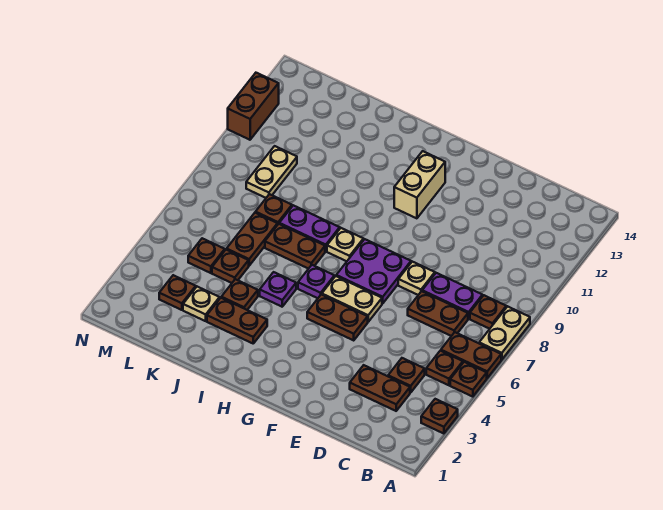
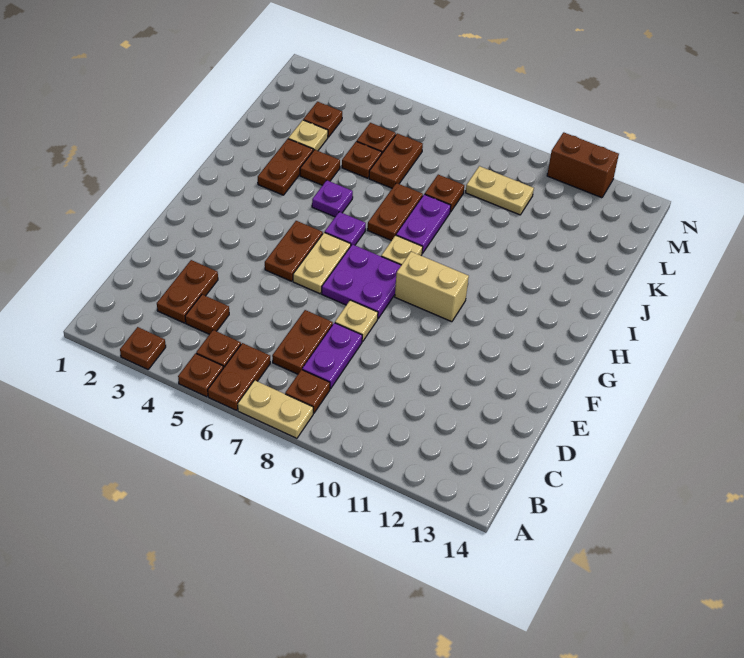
tan brick G11:G12 level 1 -> tan brick G9:G10 level 1
brown plate K6:K7 level 1 -> brown plate K6:L6 level 1

